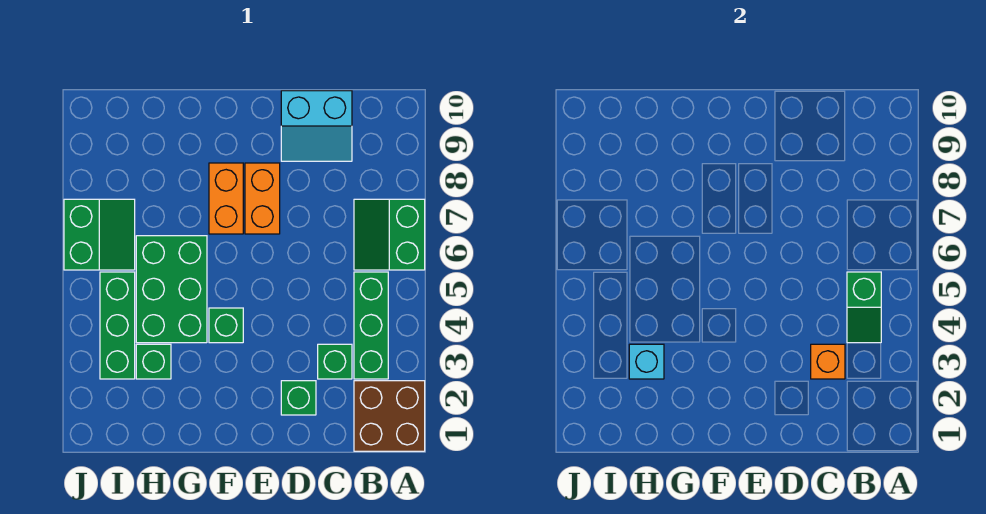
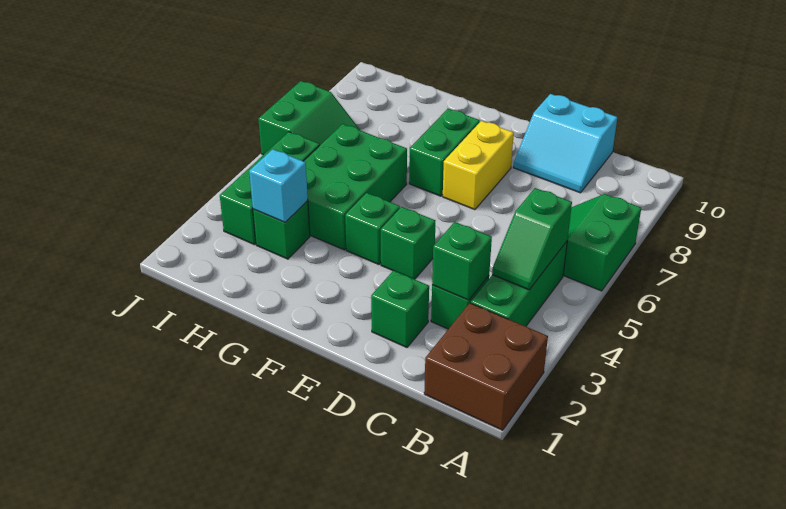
orange brick C3 level 2 -> green brick C3 level 2
none -> green brick E4 level 1
orange brick E7:E8 level 1 -> yellow brick E7:E8 level 1
orange brick F7:F8 level 1 -> green brick F7:F8 level 1

